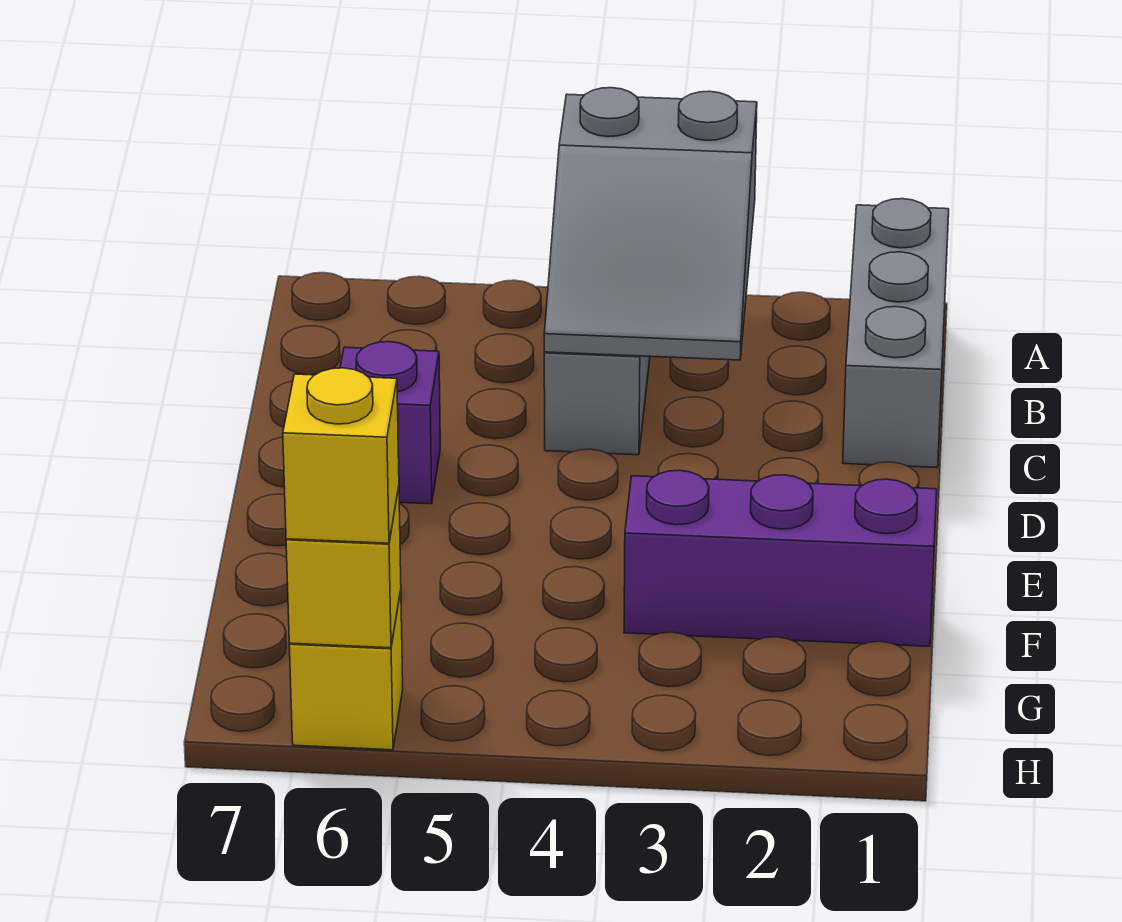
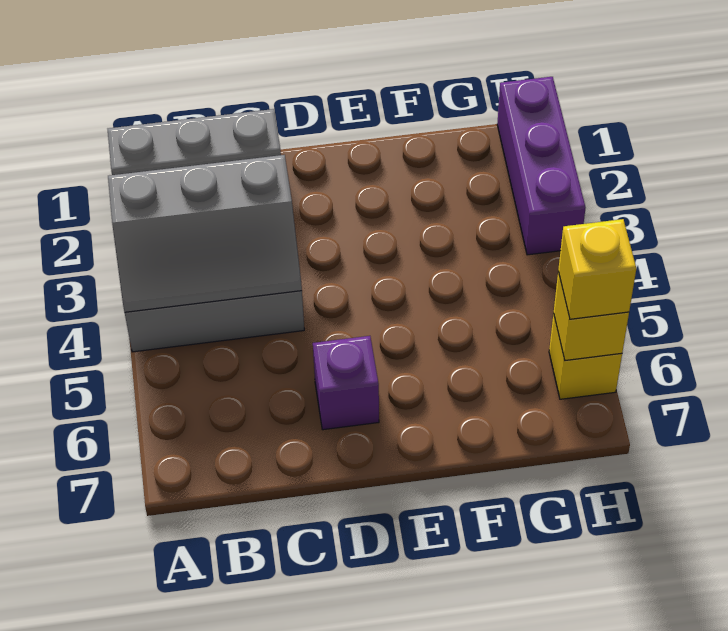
grey slope A3:C4 level 2 top A -> grey slope A3:C4 level 2 top 3
purple brick F1:F3 level 1 -> purple brick H1:H3 level 1

